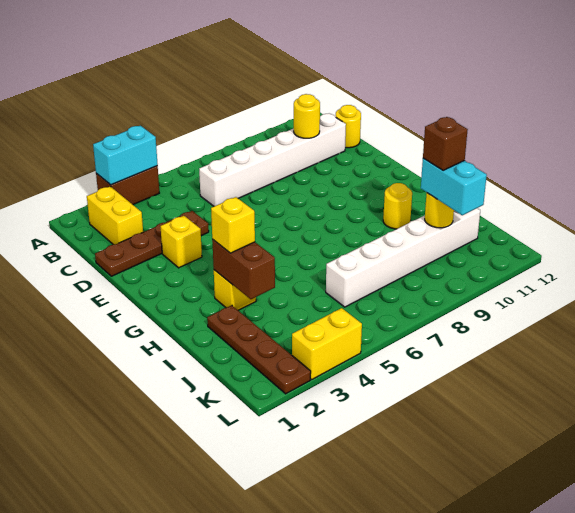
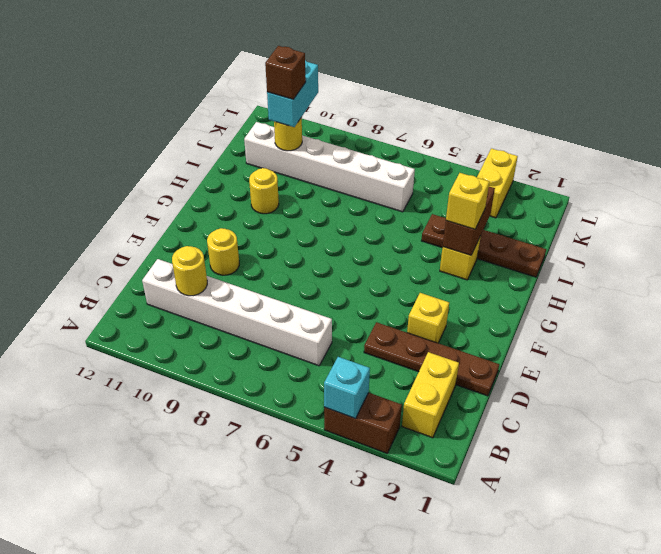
cyan brick A3:A4 level 2 -> cyan brick A4 level 2
yellow round brick C12 level 1 -> yellow round brick E10 level 1
brown plate I2:L2 level 1 -> brown plate I1:I4 level 1
yellow brick L3:L4 level 1 -> yellow brick K3:L3 level 1

